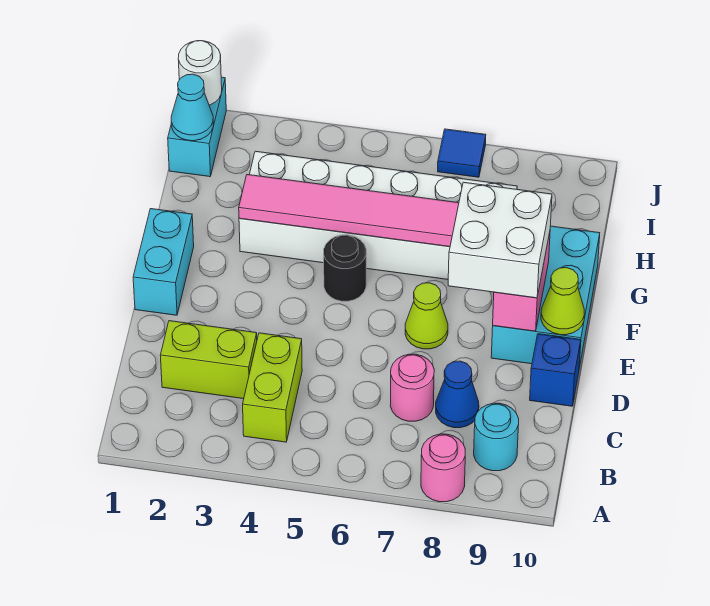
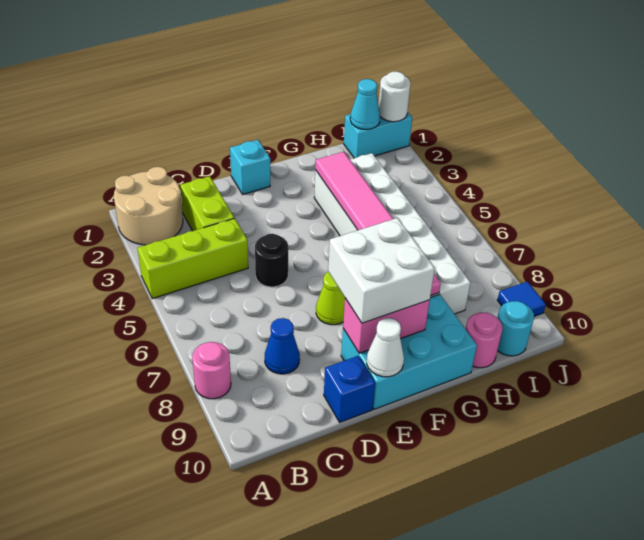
none -> tan round brick A1:B2 level 1
lime brick B4:C4 level 1 -> lime brick A4:C4 level 1
cyan round brick B9 level 1 -> cyan round brick I10 level 1
pink round brick C7 level 1 -> pink round brick H10 level 1
cyan brick E1:F1 level 1 -> cyan brick E1 level 1
lime cone E10 level 2 -> white cone E10 level 2
black round brick F5 level 1 -> black round brick D5 level 1
blue tile J7 level 1 -> blue tile J9 level 1

